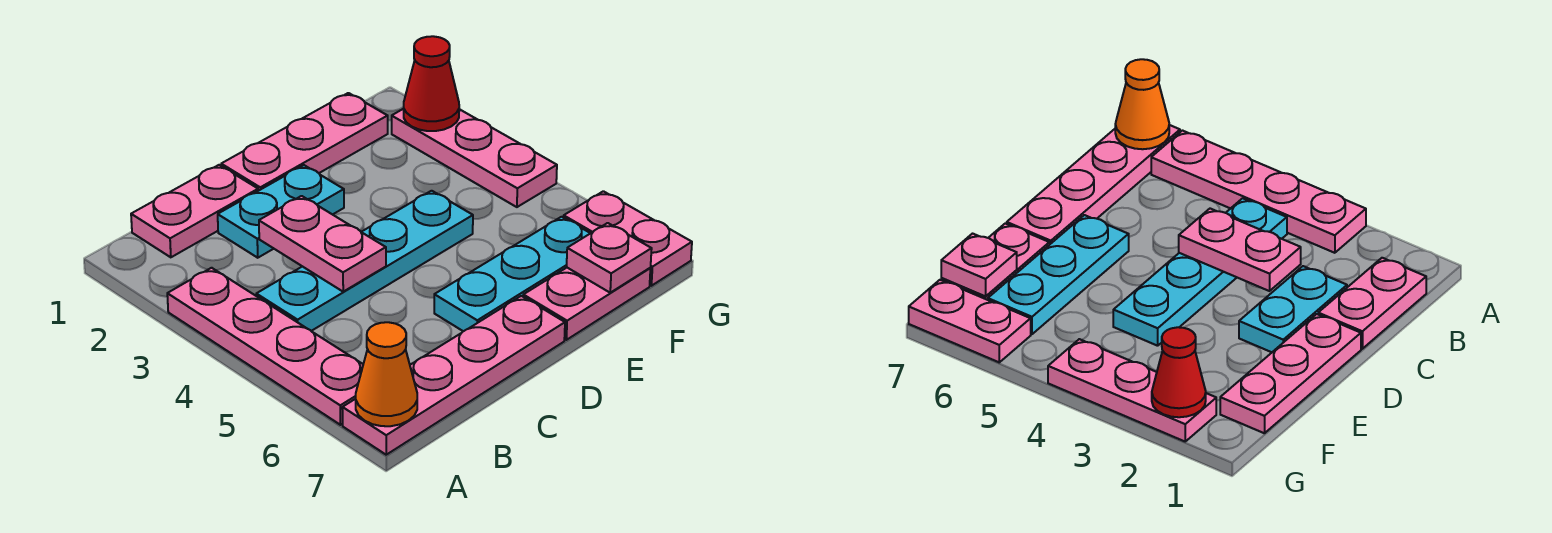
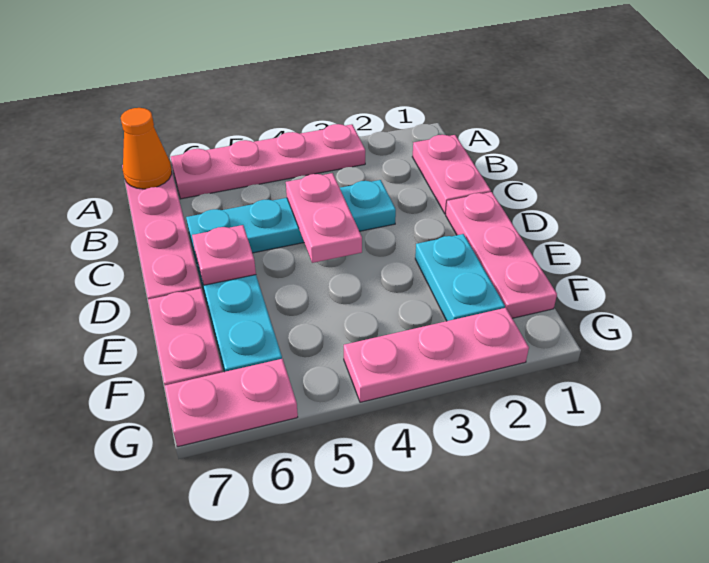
cyan plate B4:E4 level 1 -> cyan plate C3:C6 level 1
cyan plate C2:D2 level 1 -> cyan plate E2:F2 level 1
pink plate C3:C4 level 2 -> pink plate C4:D4 level 2
pink plate F7 level 2 -> pink plate D6 level 2
red cone G2 level 2 -> none

